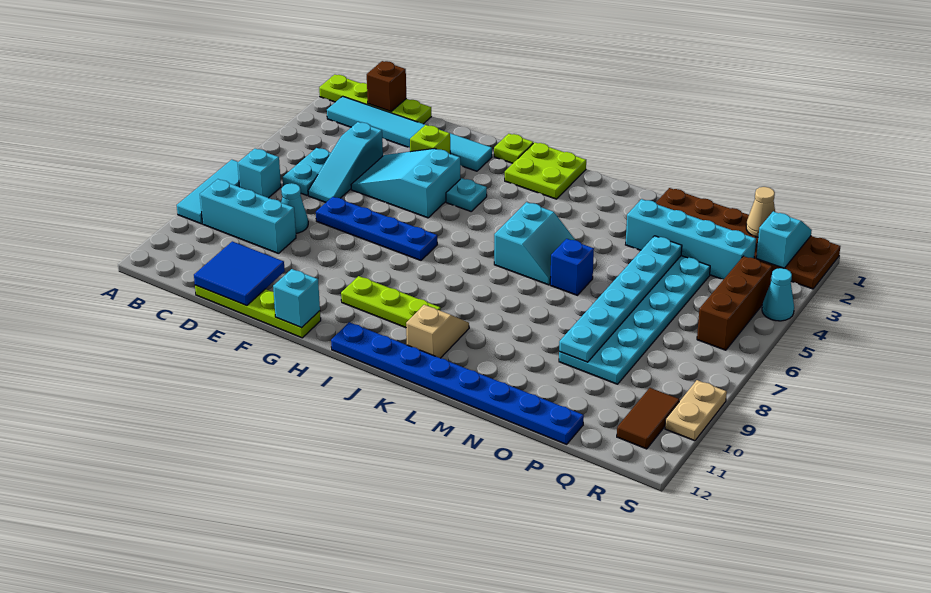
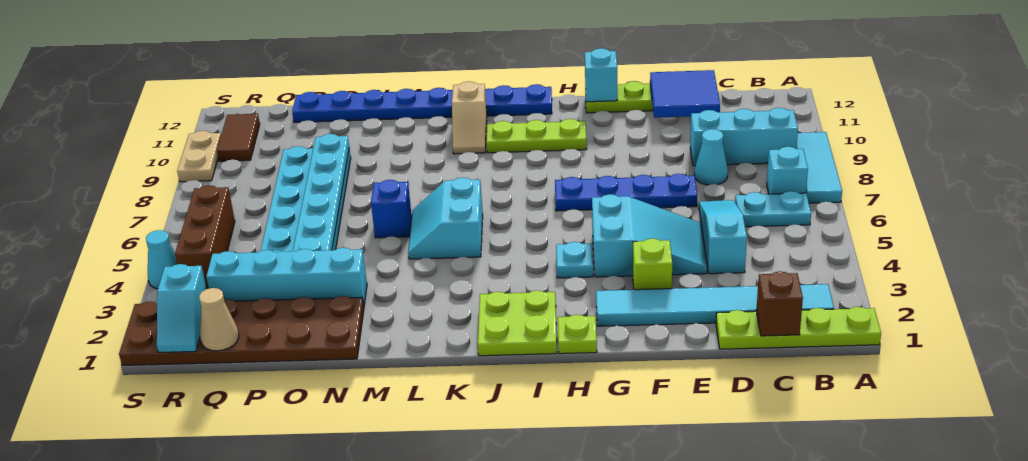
cyan plate C5:C6 level 1 -> cyan plate B6:C6 level 1

